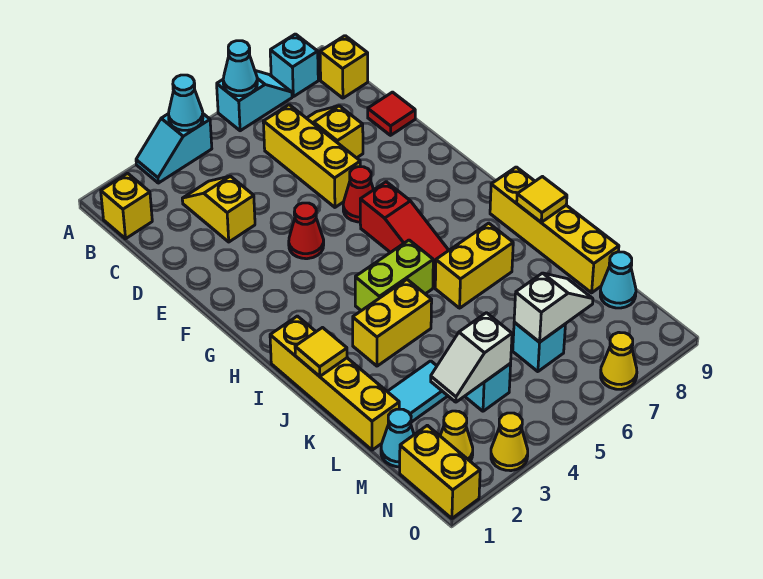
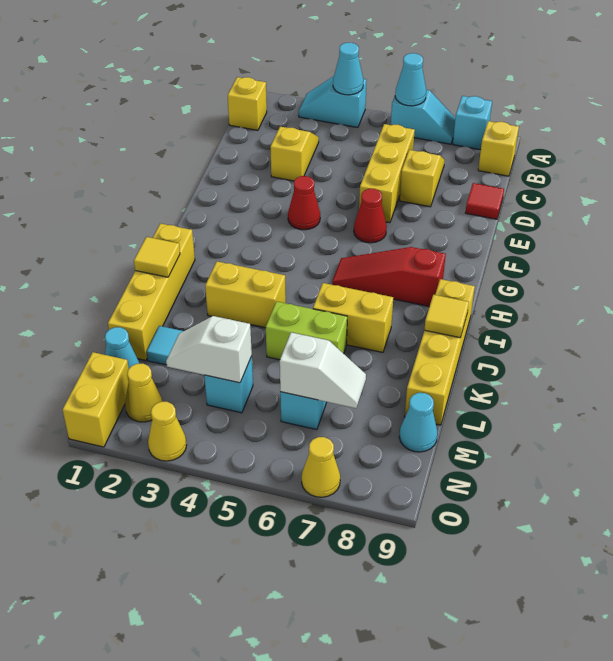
red slope G6:I6 level 1 top G -> red slope H6:H8 level 1 top 8
lime brick I4:I5 level 1 -> lime brick K5:K6 level 1

